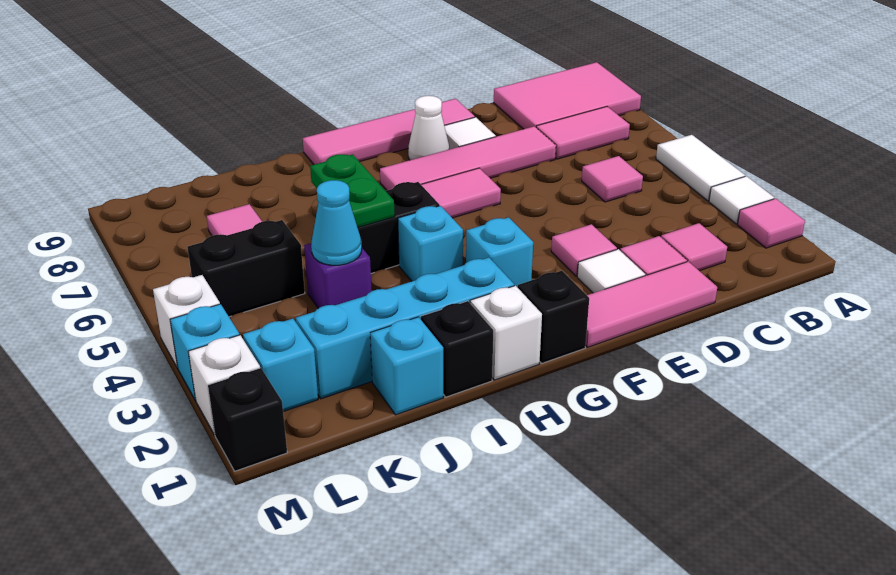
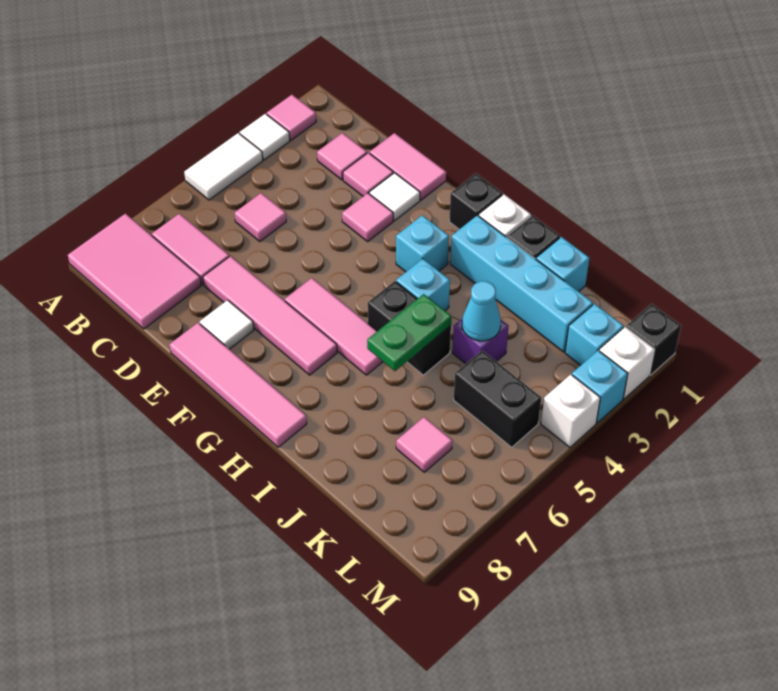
pink tile D1:F1 level 1 -> pink tile D1:E1 level 1
white cone F8 level 1 -> none

